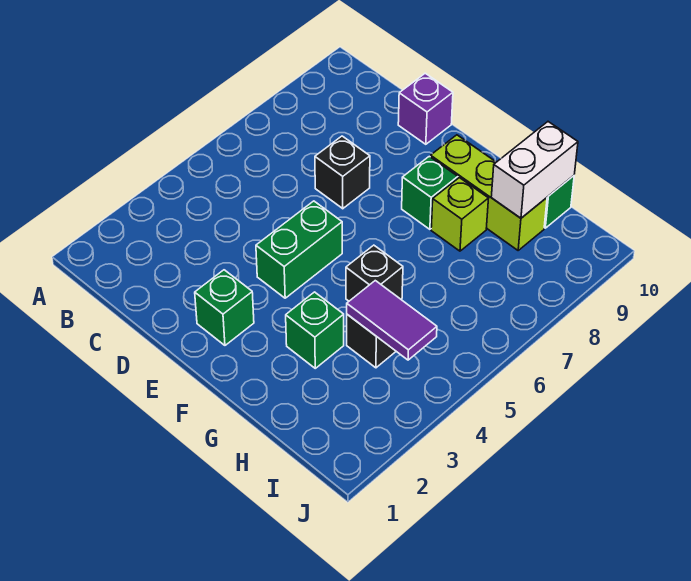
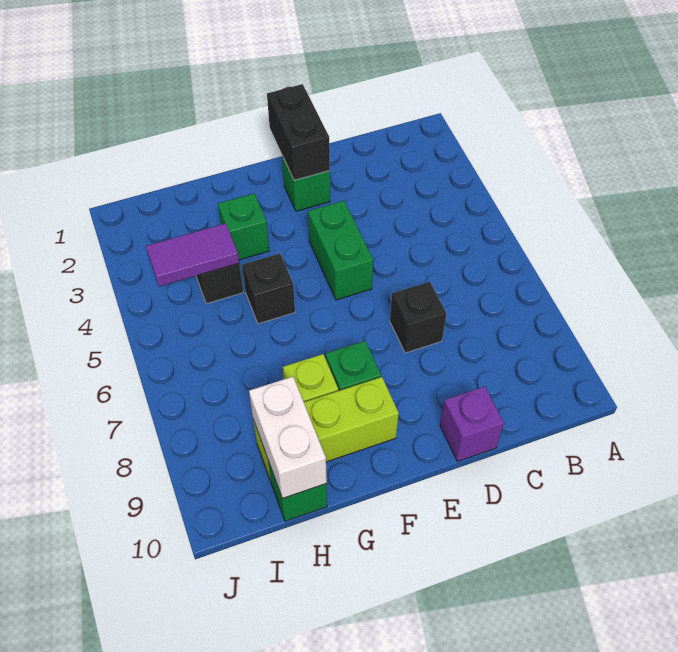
none -> black brick E1:E2 level 2

